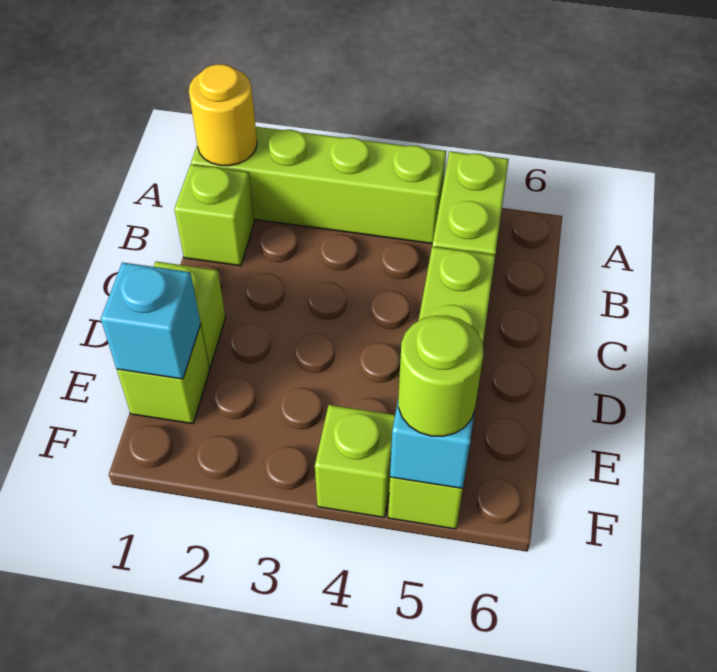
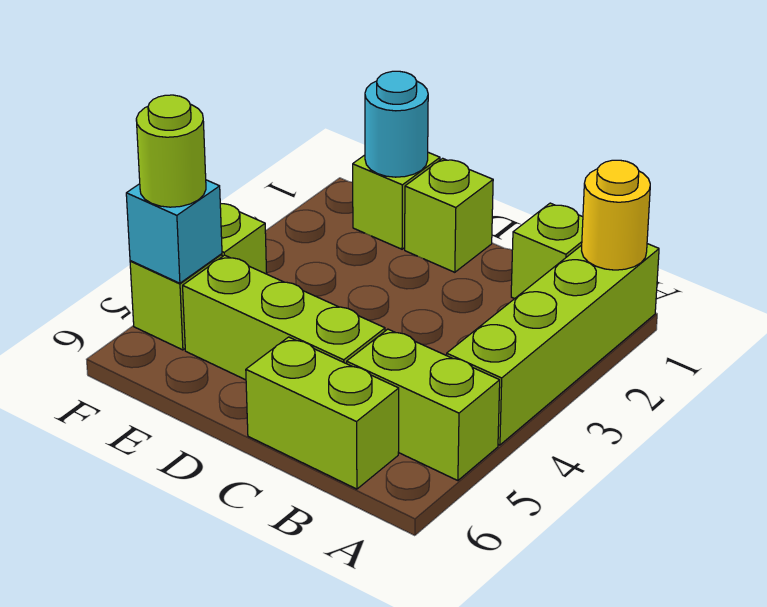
none -> lime brick B6:C6 level 1
cyan brick E1 level 2 -> cyan round brick E1 level 2

